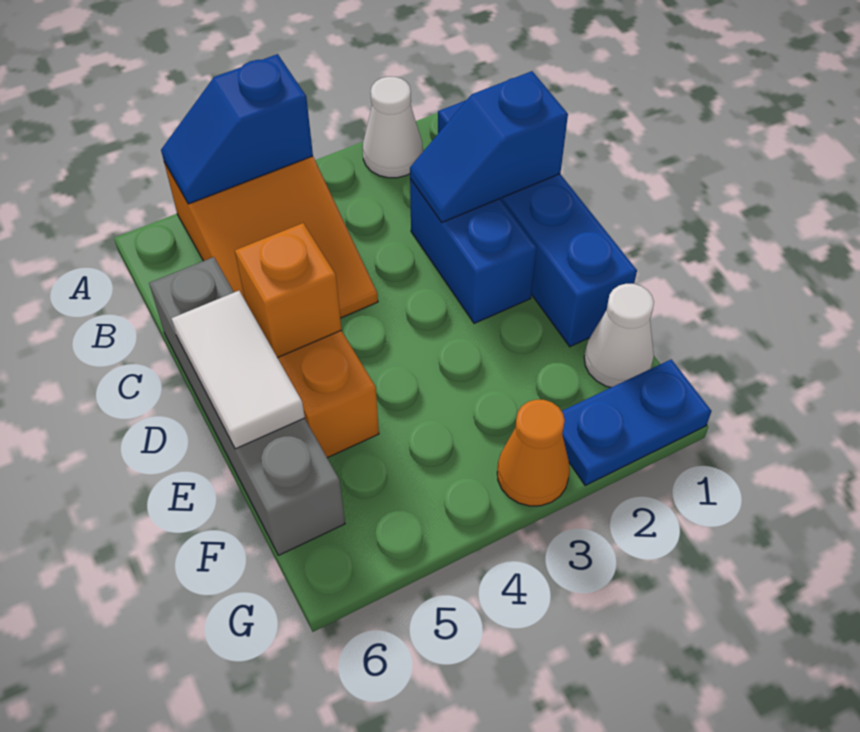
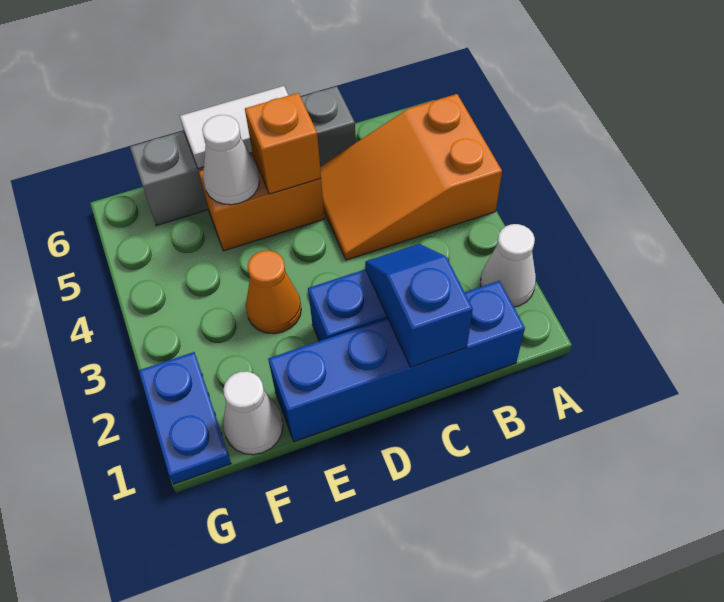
blue slope A4:A5 level 2 top 4 -> none
none -> white cone E5 level 2
orange cone G3 level 1 -> orange cone E3 level 1

